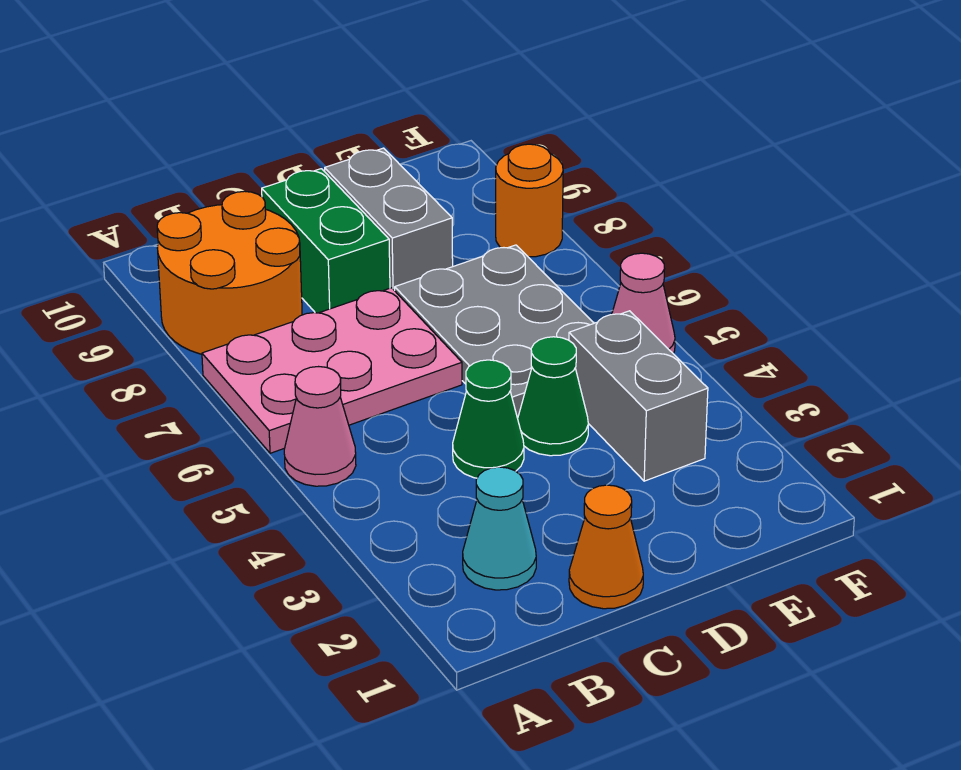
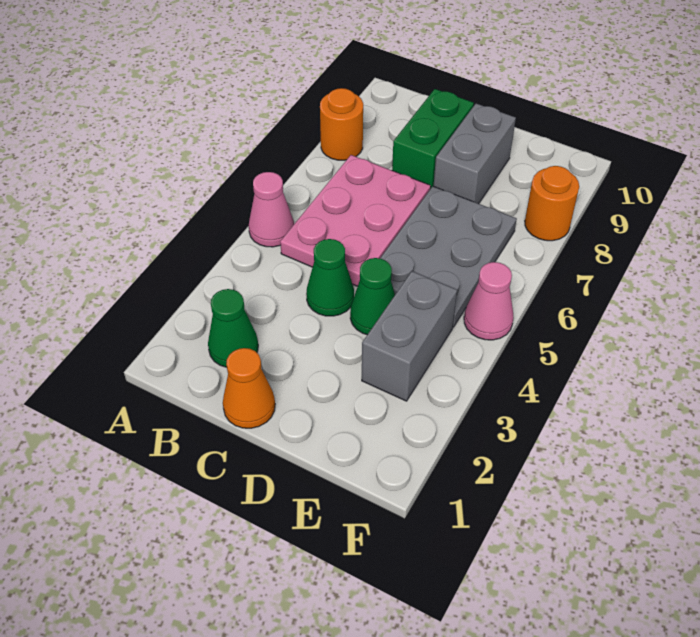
pink plate A6:C7 level 1 -> pink plate B5:C7 level 1
orange round brick A8:B9 level 1 -> orange round brick A8 level 1
cyan cone B2 level 1 -> green cone B2 level 1

